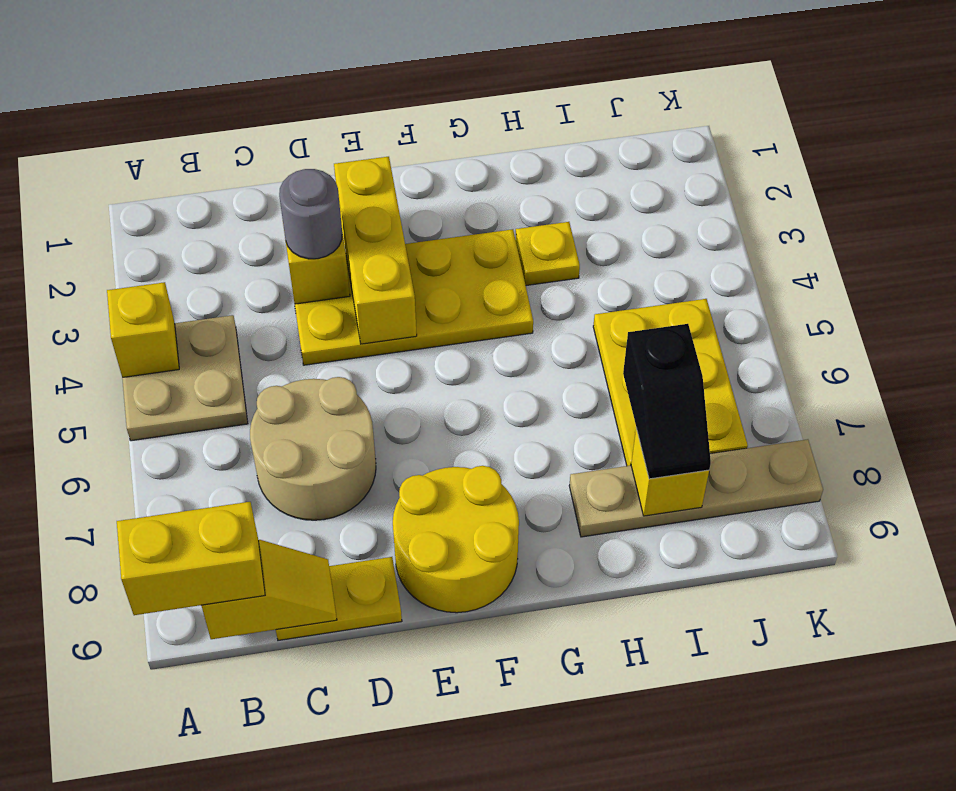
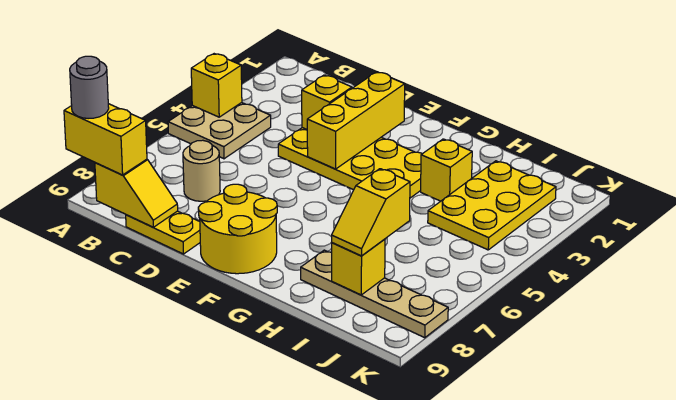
tan round brick C6:D7 level 1 -> tan round brick C7 level 1
grey round brick D3 level 3 -> grey round brick A9 level 4
yellow plate H3 level 1 -> yellow brick H3 level 1
yellow plate I5:J7 level 1 -> yellow plate I2:J4 level 1
black slope I7:I8 level 3 top 7 -> yellow slope I7:I8 level 3 top 7

